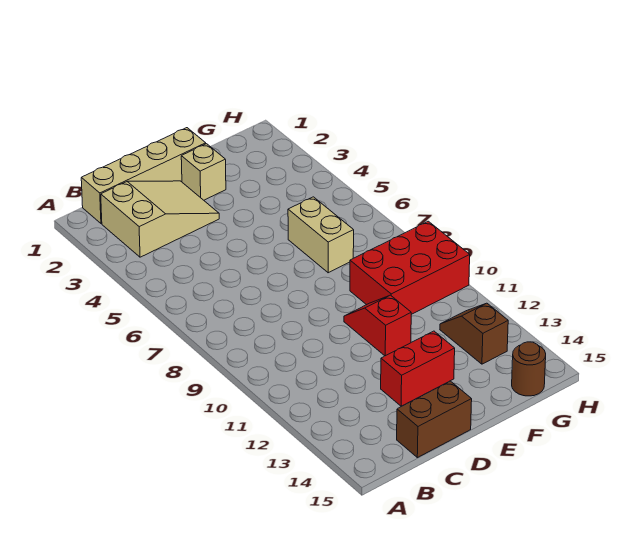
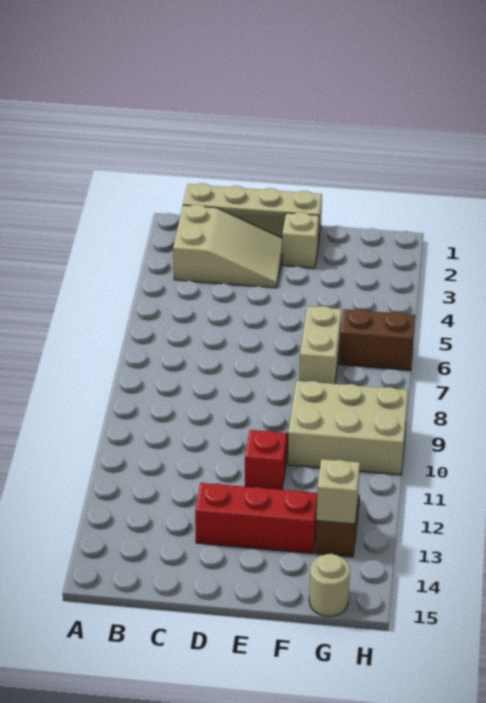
brown brick C15:D15 level 1 -> brown brick G6:H6 level 1
red brick D13:E13 level 1 -> red brick D13:F13 level 1
red brick F9:H10 level 1 -> tan brick F9:H10 level 1
none -> tan brick G13 level 2
brown round brick G15 level 1 -> tan round brick G15 level 1

